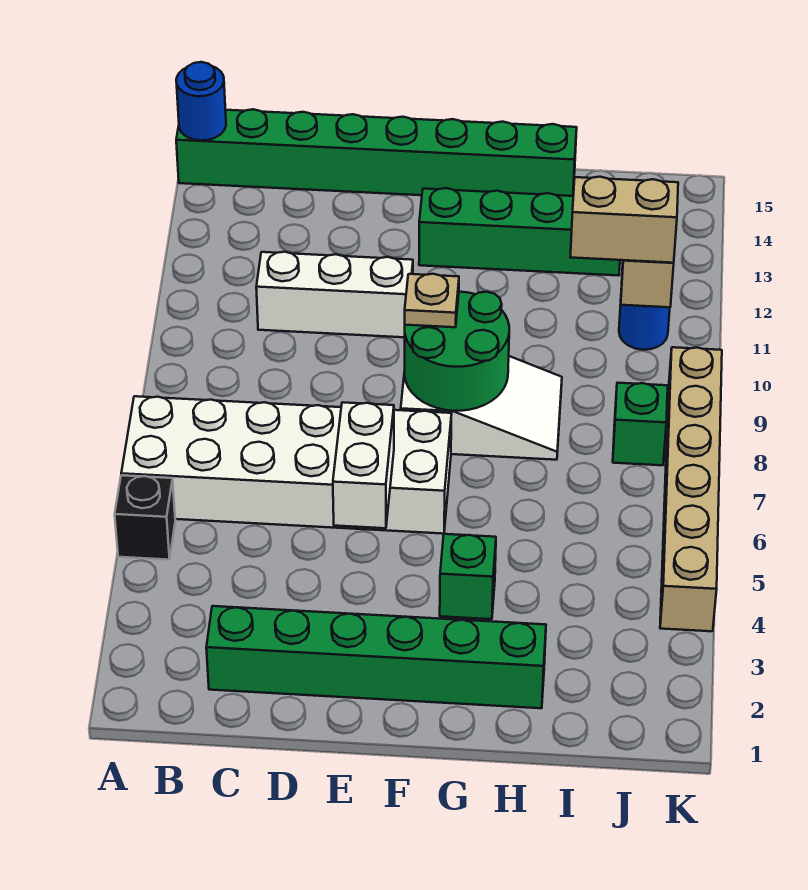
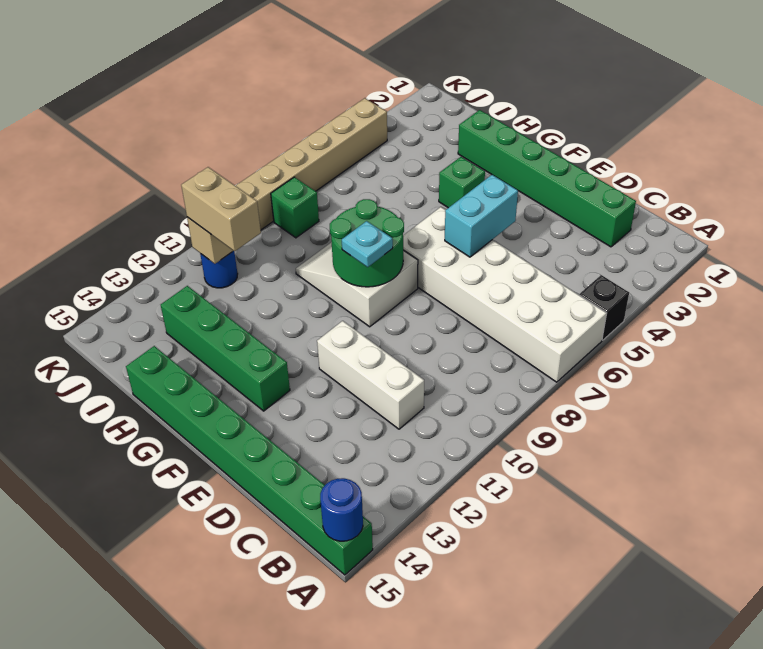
white brick E5:E6 level 2 -> cyan brick E5:E6 level 2
tan plate F9 level 3 -> cyan plate F9 level 3

